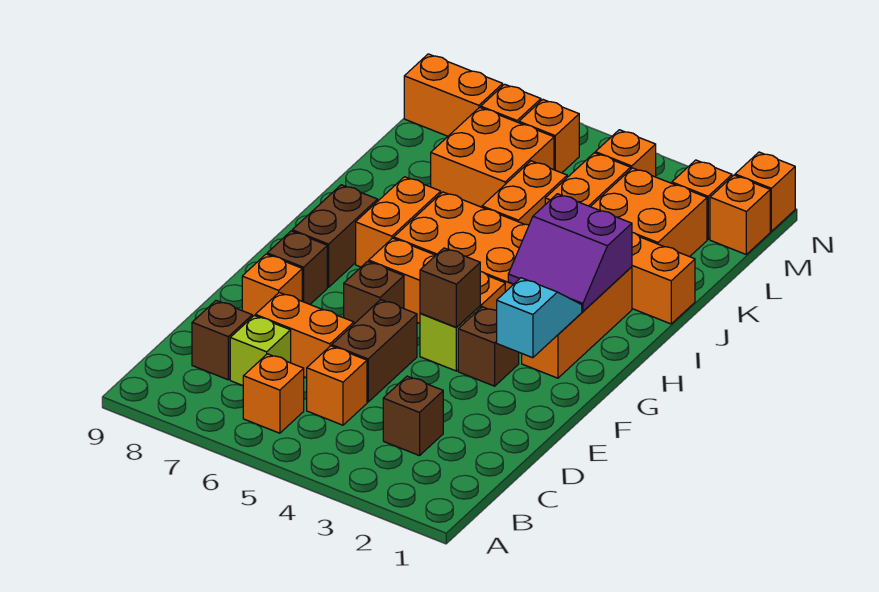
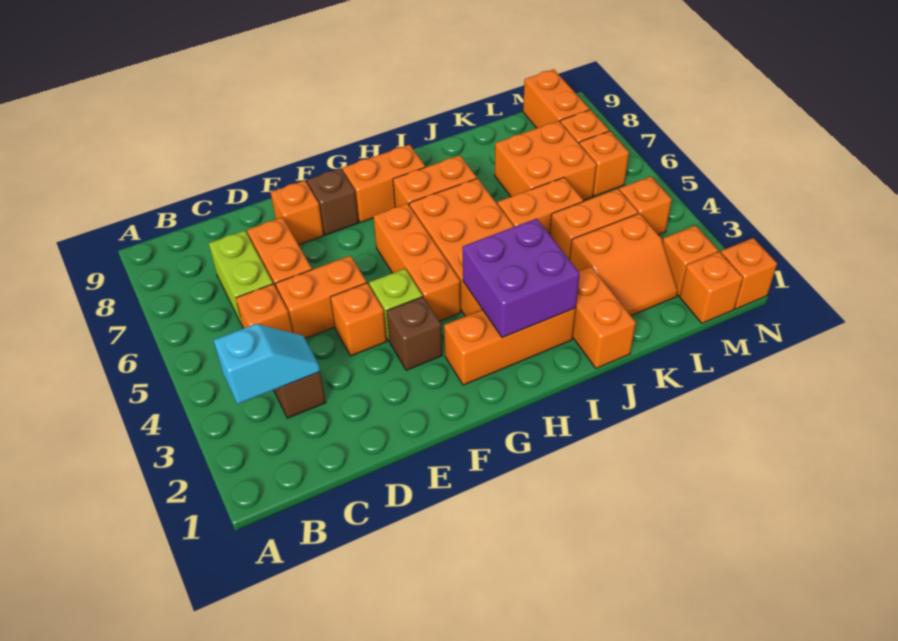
orange brick B6 level 1 -> orange brick E4 level 1
lime brick C7 level 1 -> lime brick C6:C7 level 1
brown brick C8 level 1 -> none
brown brick D5:E5 level 1 -> orange brick D5:E5 level 1
cyan slope F2:G2 level 2 top F -> cyan slope B3:C3 level 2 top B
brown brick F4 level 2 -> none
brown brick F6 level 1 -> none
brown brick G8:H8 level 1 -> orange brick G8:H8 level 1
purple slope H2:I3 level 2 top I -> purple brick H2:I3 level 2
orange brick K2:L3 level 1 -> orange slope K2:L3 level 1 top 3

